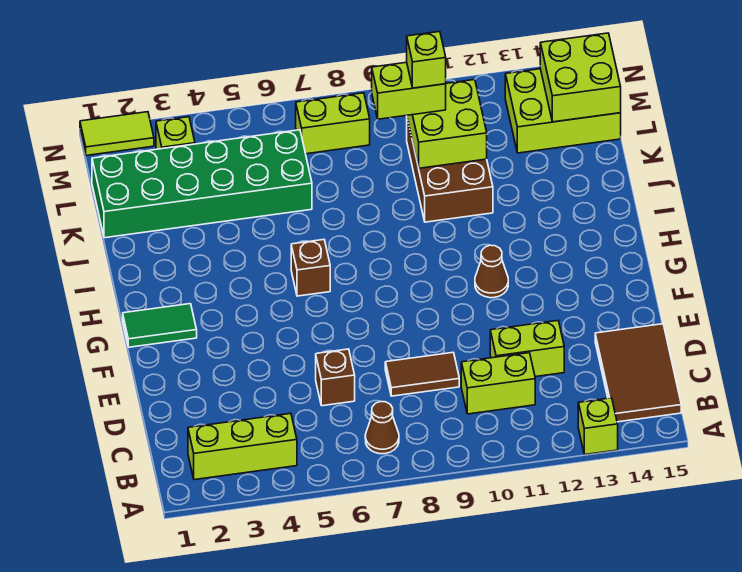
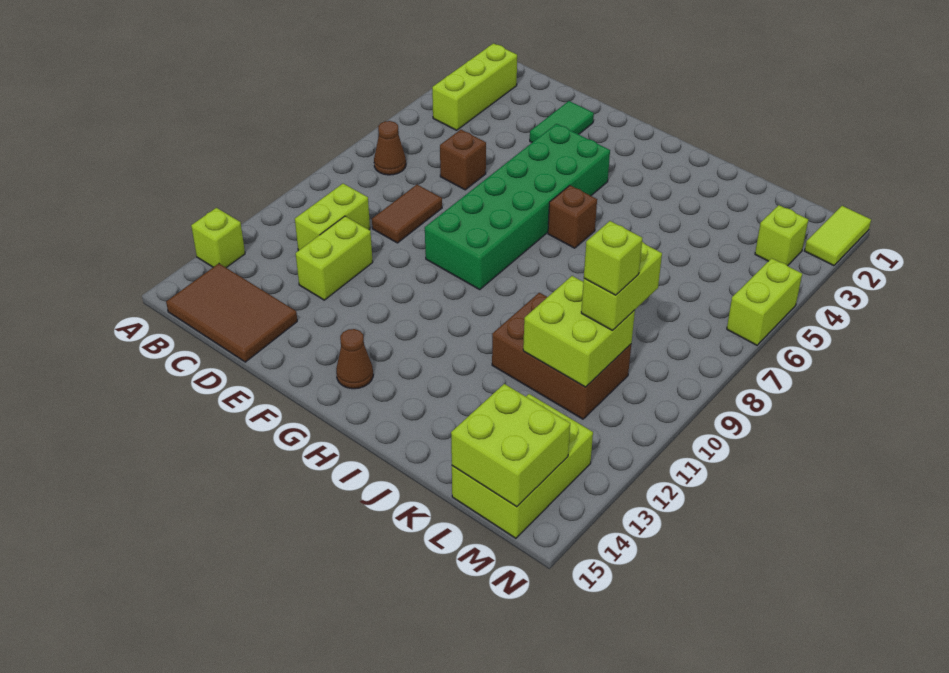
green tile G1:G2 level 1 -> green tile E2:E3 level 1
brown cone G11 level 1 -> brown cone G14 level 1
green brick K1:L6 level 1 -> green brick F4:G9 level 1
lime brick M7:M8 level 1 -> lime brick N5:N6 level 1

